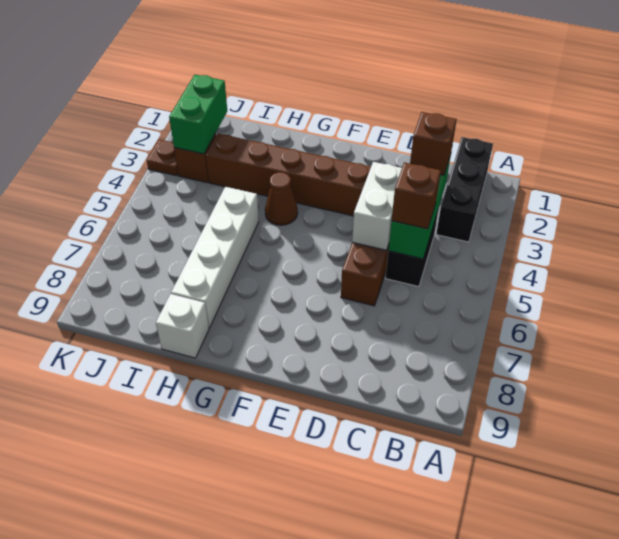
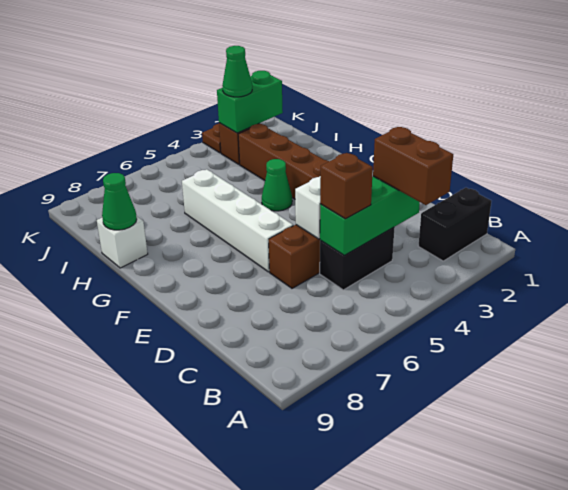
black brick B1:B3 level 1 -> black brick B1:B2 level 1
brown brick C3 level 3 -> brown brick B3:C3 level 3
brown cone G4 level 1 -> green cone G4 level 1
white brick H5:H8 level 1 -> white brick E6:H6 level 1
none -> green cone H9 level 2
none -> green cone J3 level 3

